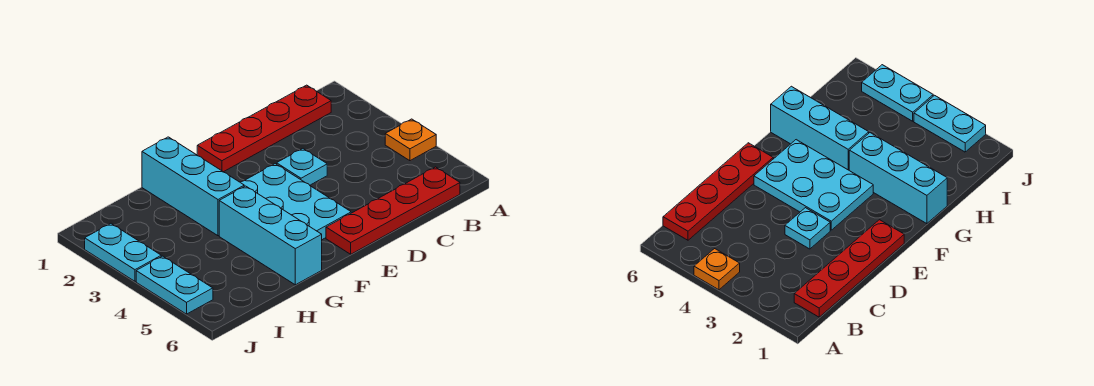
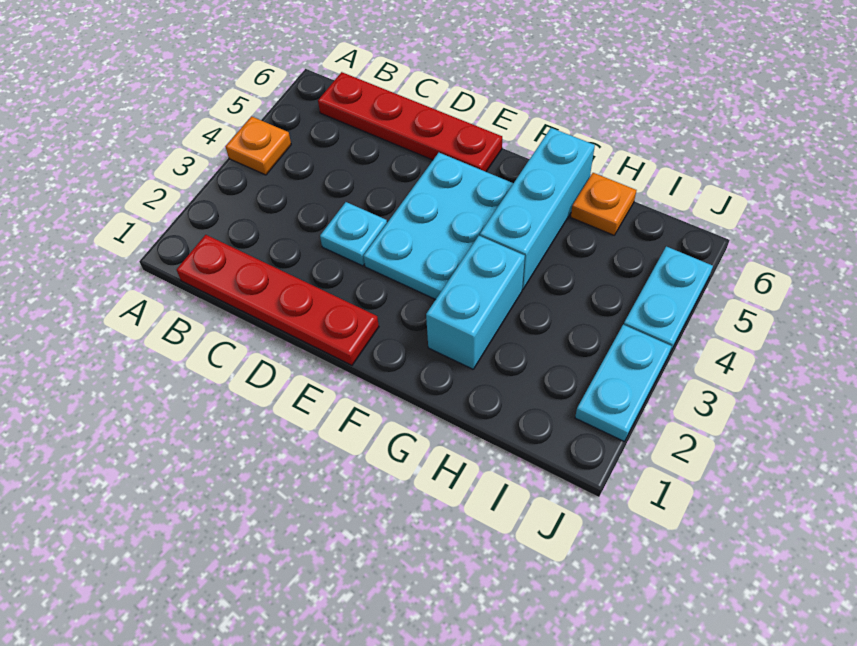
cyan brick G1:G3 level 1 -> cyan brick G2:G3 level 1
none -> orange plate H6 level 1

